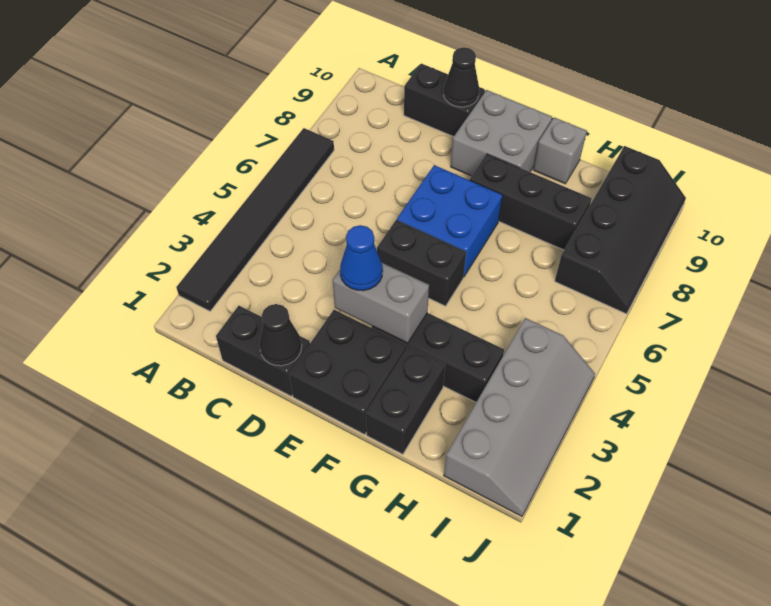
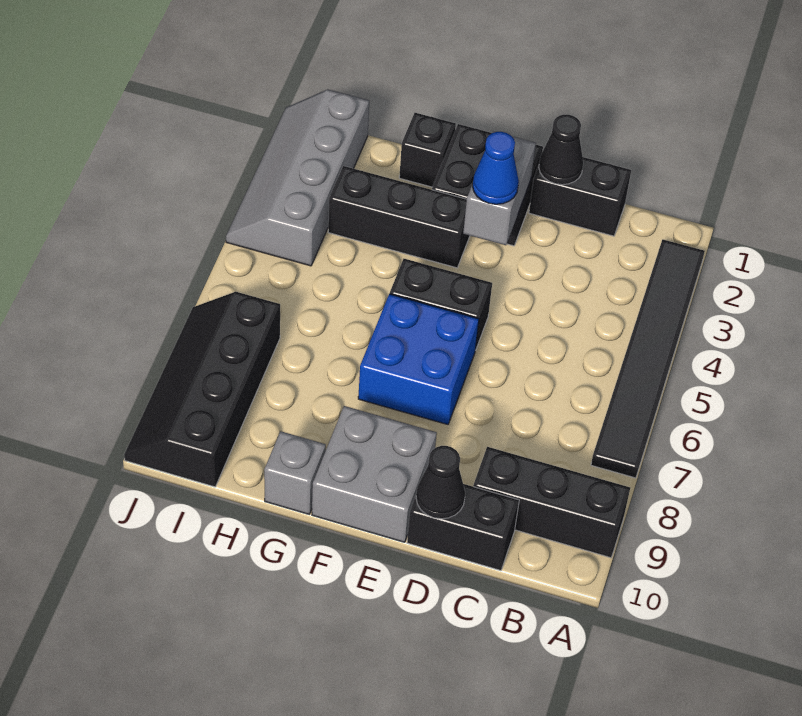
grey brick E3:F3 level 2 -> grey brick E2:E3 level 2
black brick F8:H8 level 1 -> black brick A9:C9 level 1
black brick G1:G2 level 1 -> black brick G1 level 1

